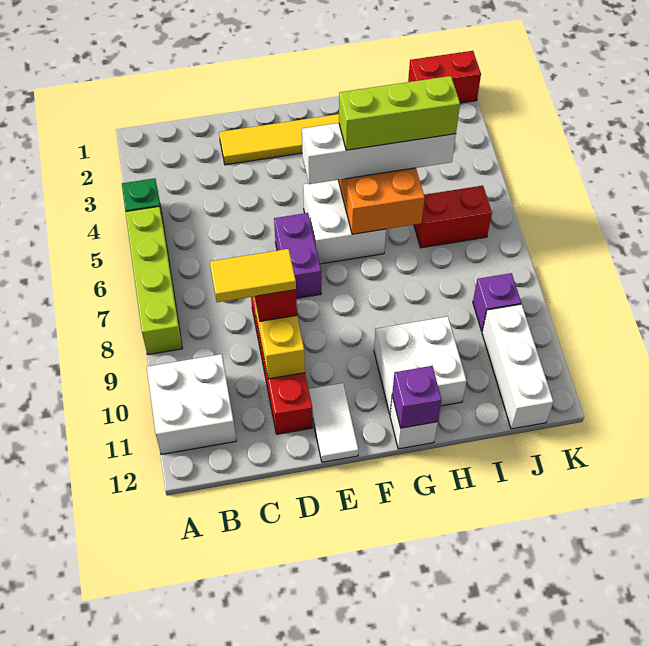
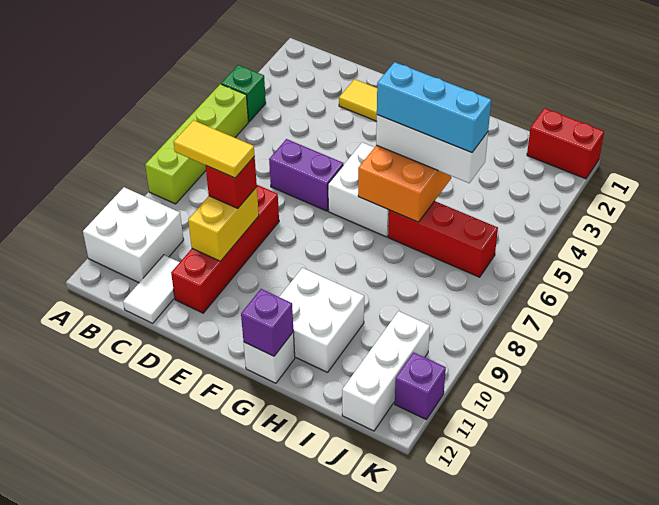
purple brick E6:E7 level 1 -> purple brick D6:E6 level 1
white tile E11:E12 level 1 -> white tile C11:C12 level 1
white brick F5:I5 level 3 -> white brick G5:I5 level 3
lime brick G5:I5 level 4 -> cyan brick G5:I5 level 4
red brick I6:J6 level 1 -> red brick H6:J6 level 1
purple brick J9 level 1 -> purple brick K11 level 1

